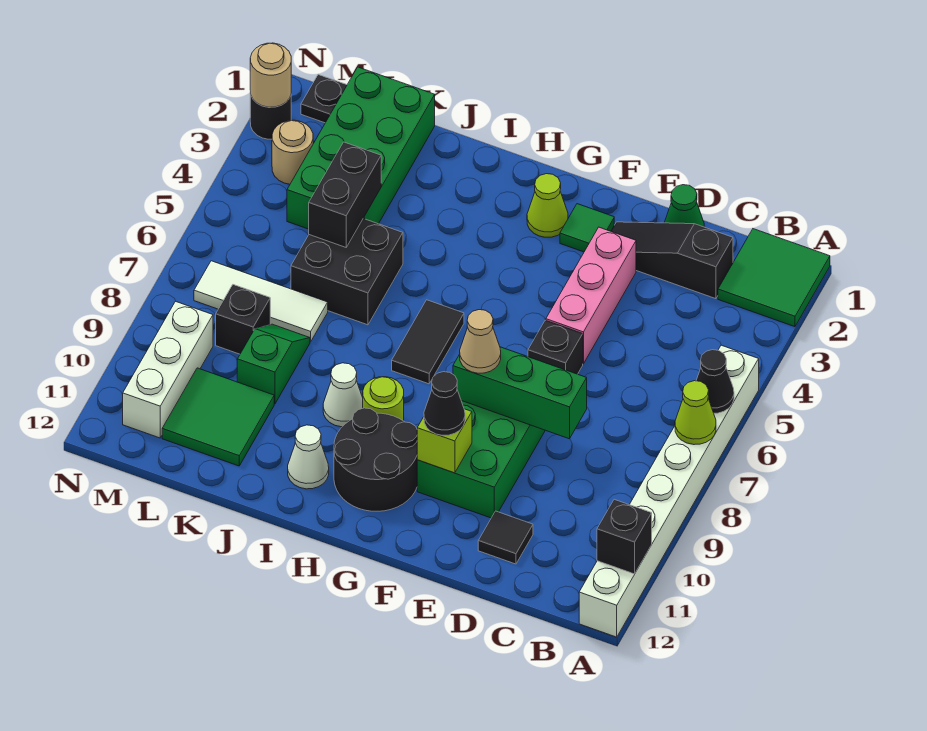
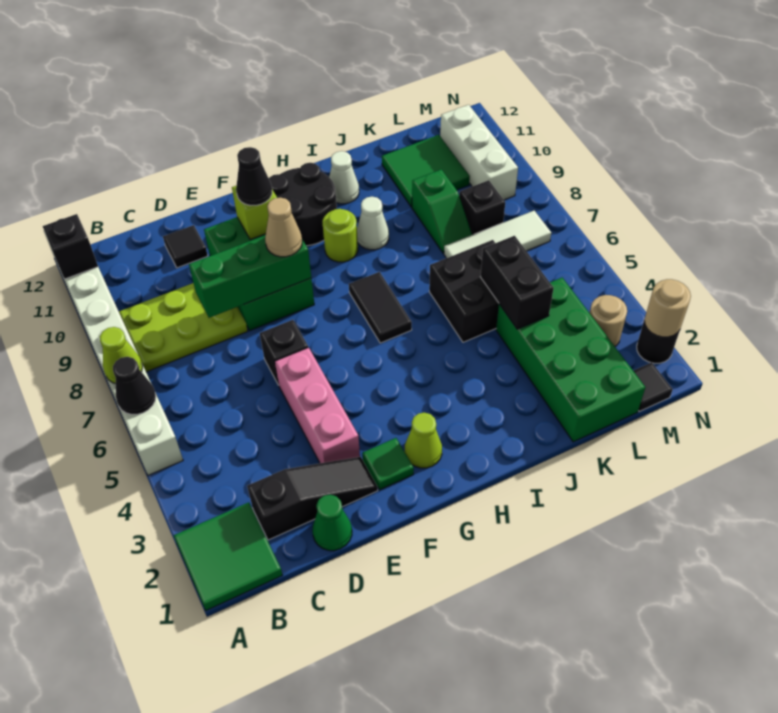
none -> lime plate B8:D9 level 1
black plate M1 level 1 -> black tile M1 level 1

